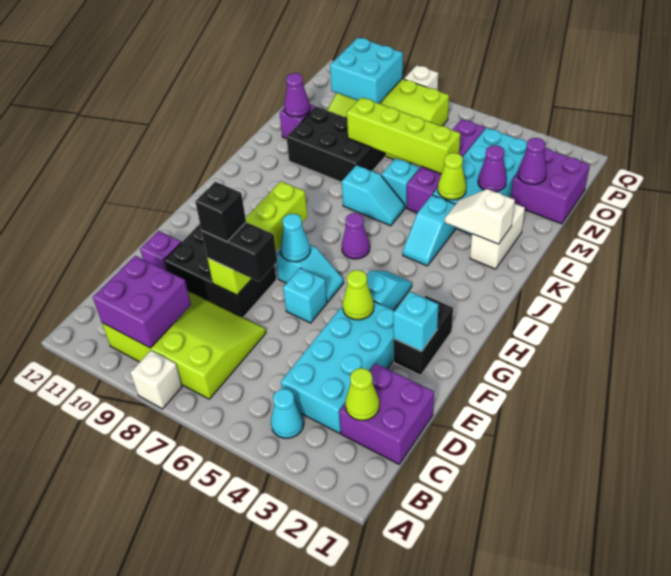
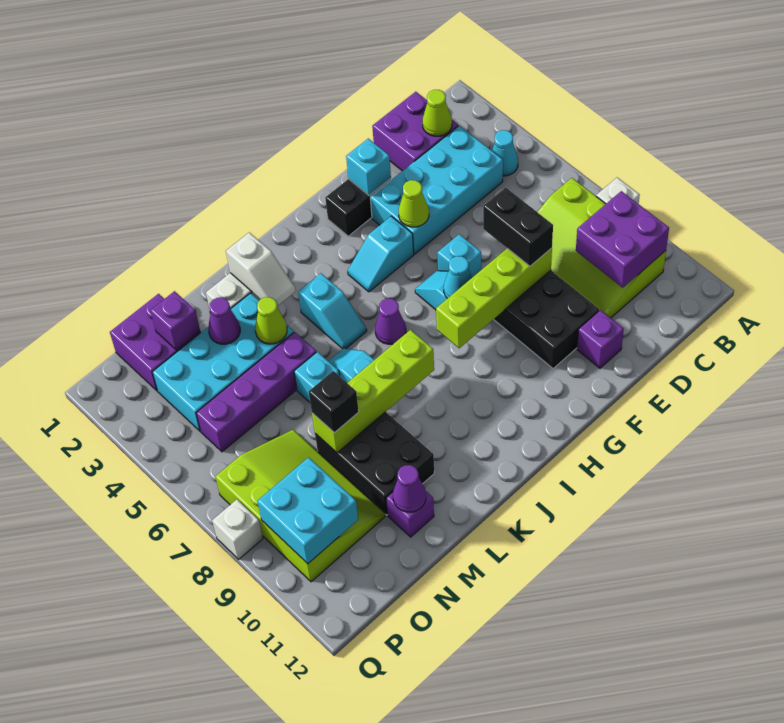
black brick E8 level 4 -> black brick M8 level 3
cyan slope J4:K4 level 1 top K -> cyan slope J4:J5 level 1 top 4
lime brick M5:M8 level 2 -> lime brick J8:M8 level 2
purple cone N2 level 2 -> purple brick N2 level 2

